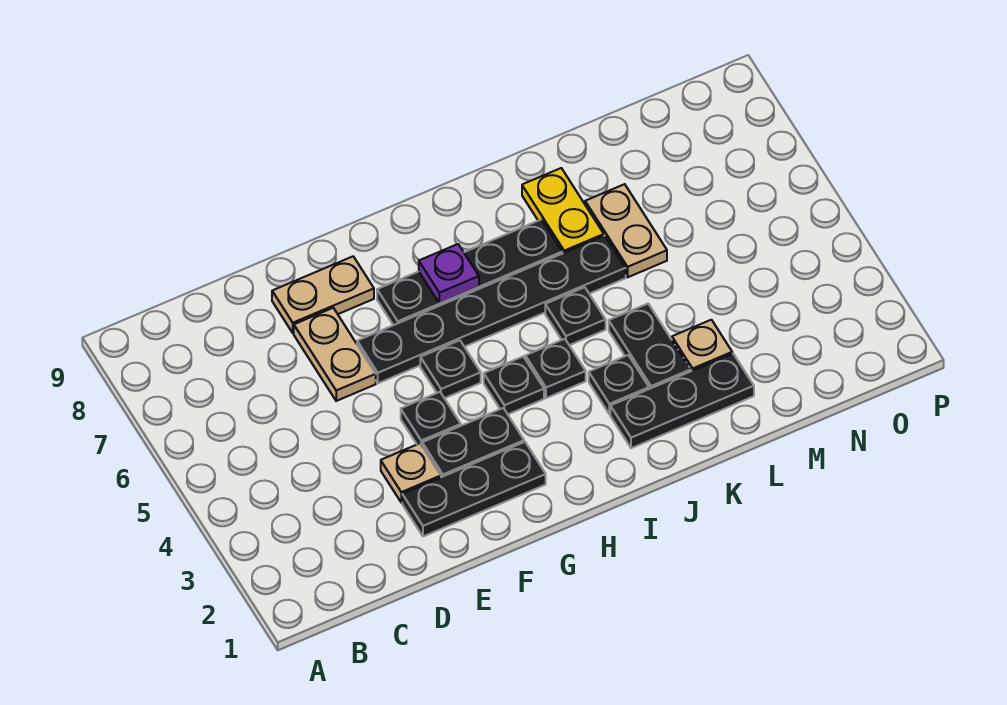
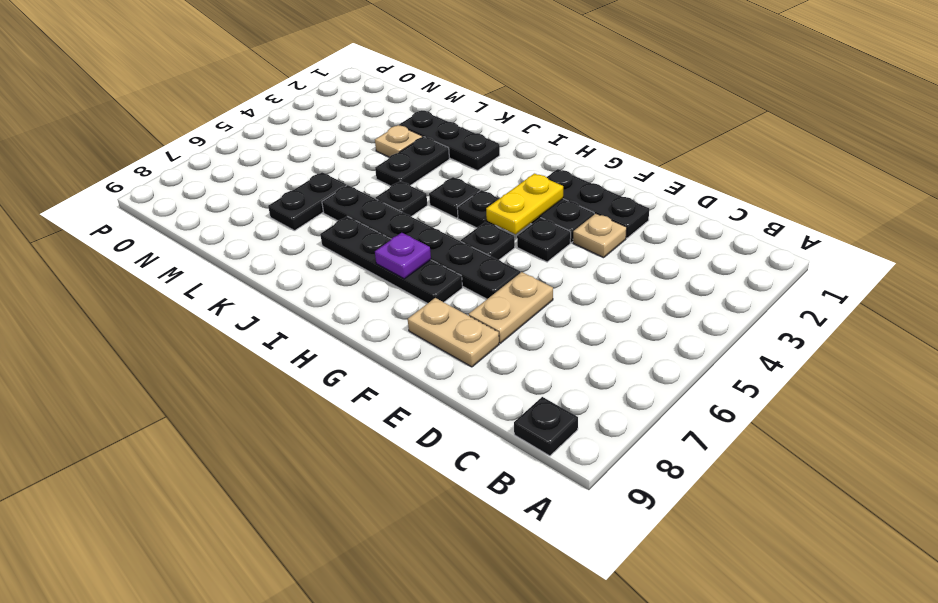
black plate J3 level 1 -> black plate B9 level 1
yellow plate K7:K8 level 1 -> yellow plate G3:G4 level 2
tan plate L6:L7 level 1 -> black plate L6:L7 level 1

